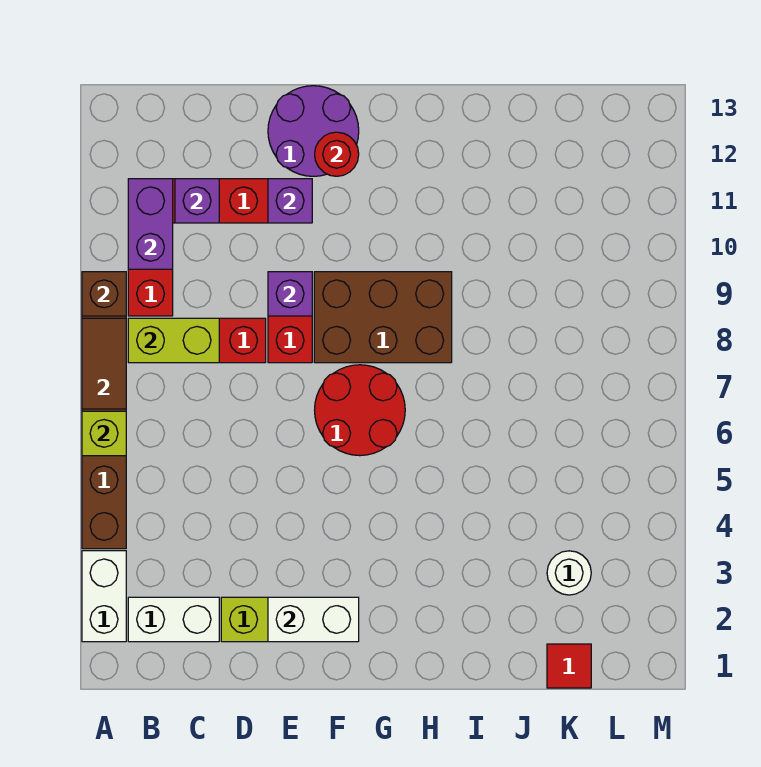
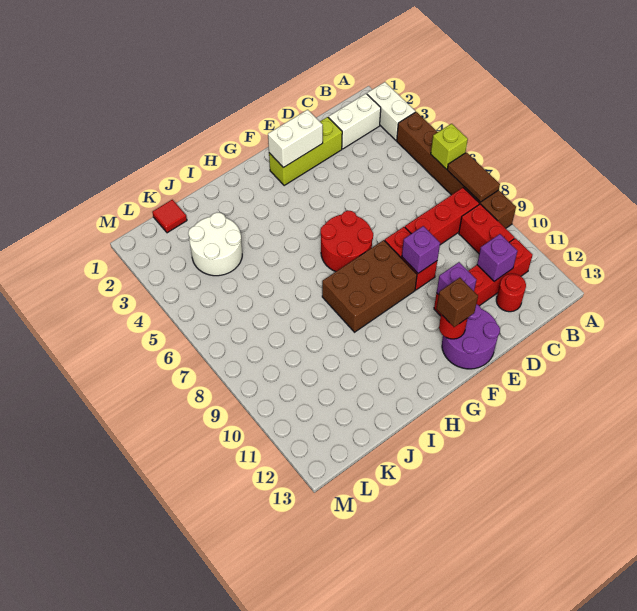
brown brick A9 level 2 -> brown brick F12 level 3
lime brick B8:C8 level 2 -> none
purple brick B10:B11 level 2 -> none
none -> red round brick C12 level 1
white round brick K3 level 1 -> white round brick J3:K4 level 1

